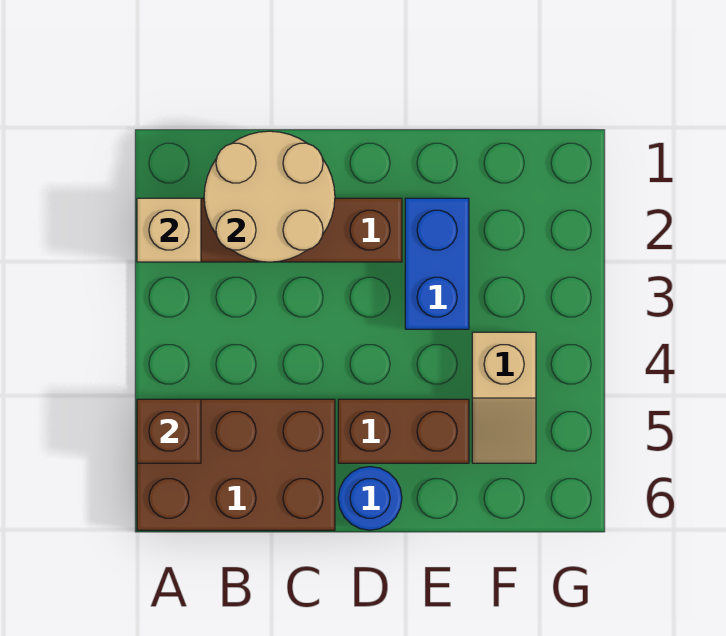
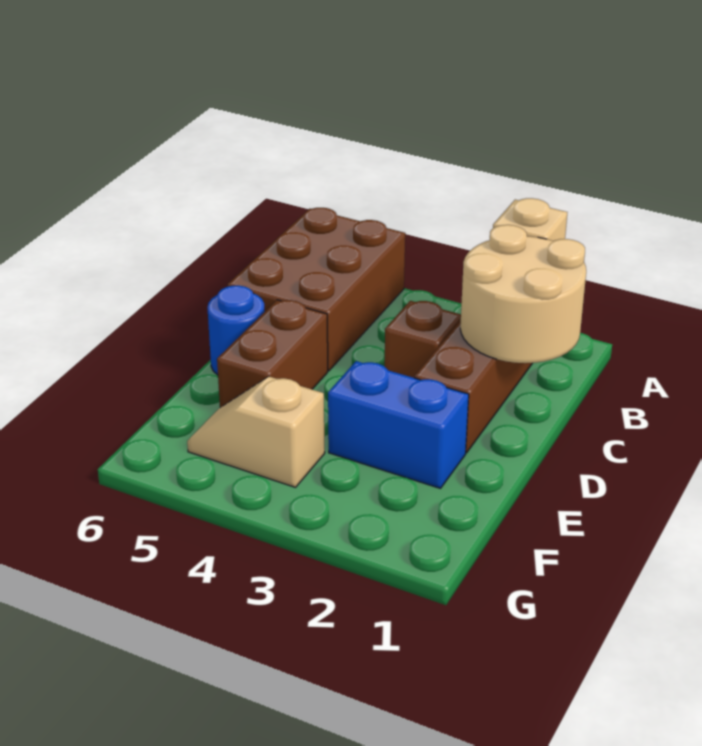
brown brick A5 level 2 -> brown brick C3 level 1

